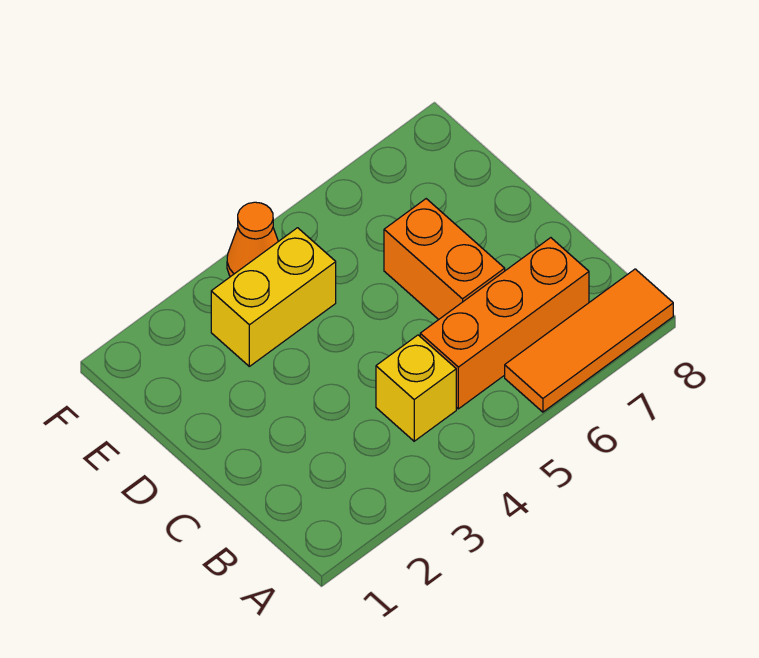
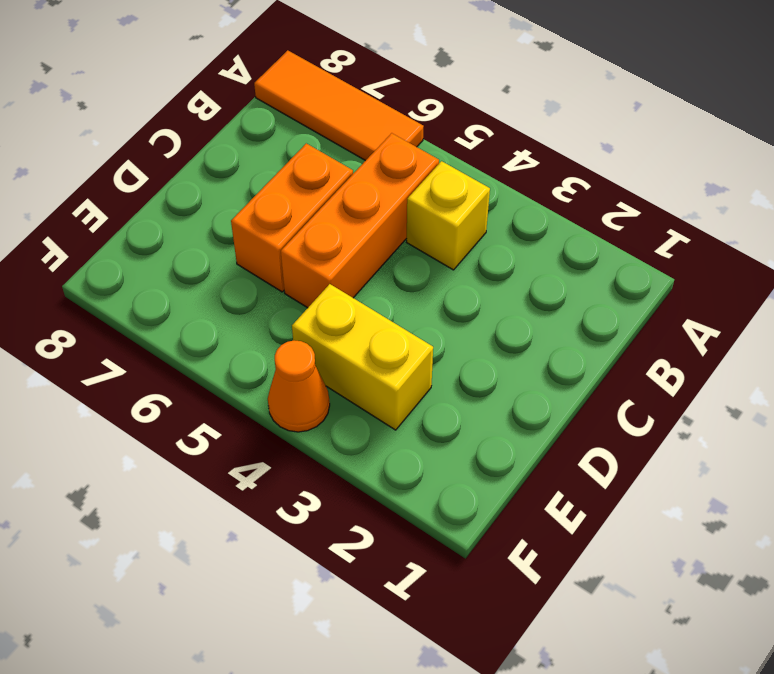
orange brick B5:B7 level 1 -> orange brick B5:D5 level 1

